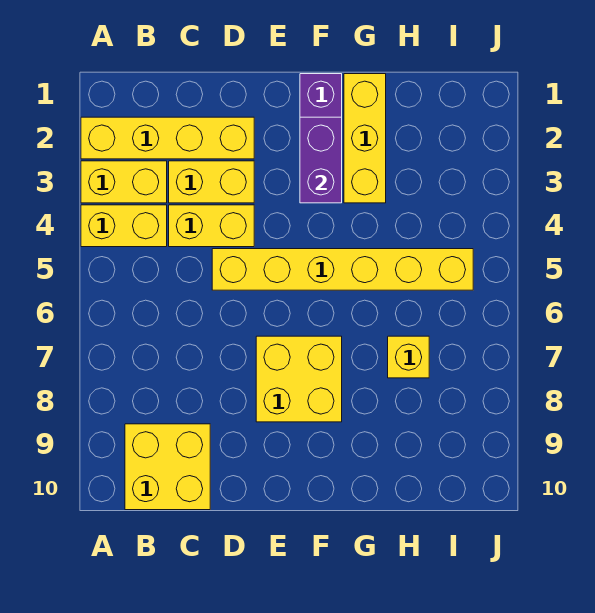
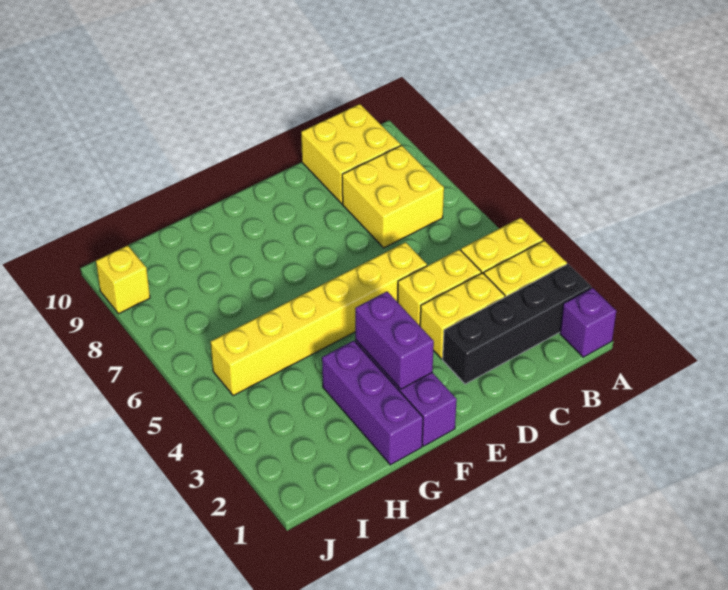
none -> purple brick A1 level 1
yellow brick A2:D2 level 1 -> black brick A2:D2 level 1
yellow brick E7:F8 level 1 -> yellow brick B7:C8 level 1
yellow brick G1:G3 level 1 -> purple brick G1:G3 level 1
yellow brick H7 level 1 -> yellow brick J9 level 1

